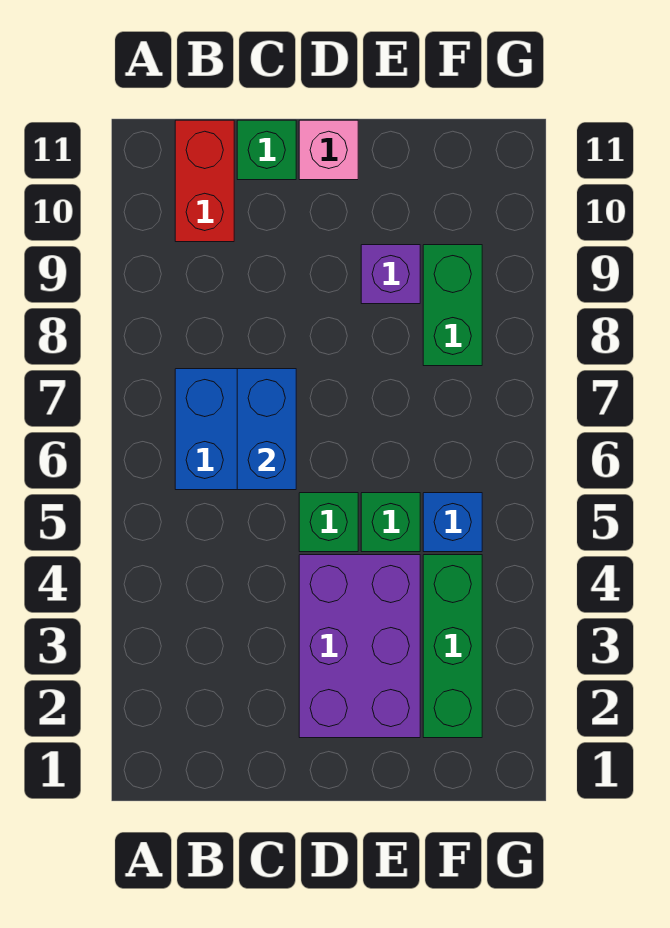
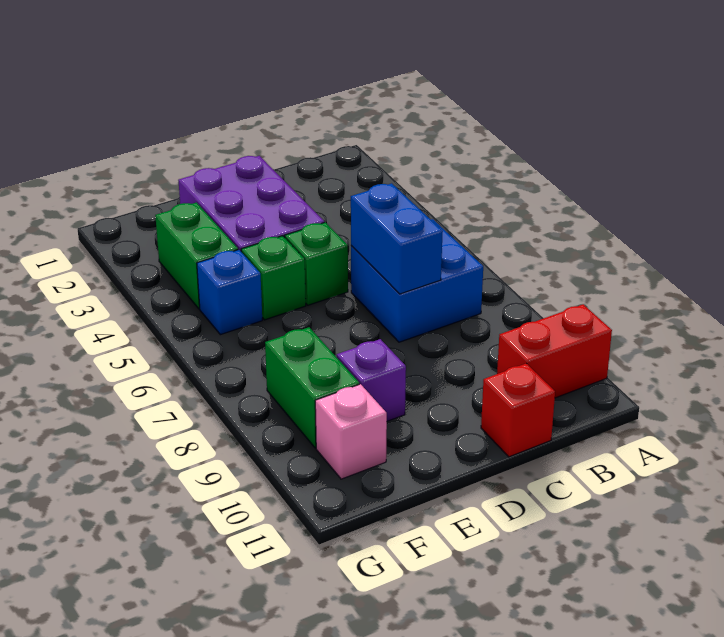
red brick B10:B11 level 1 -> red brick A10:B10 level 1
green brick C11 level 1 -> red brick C11 level 1
pink brick D11 level 1 -> pink brick F10 level 1
green brick F2:F4 level 1 -> green brick F3:F4 level 1

